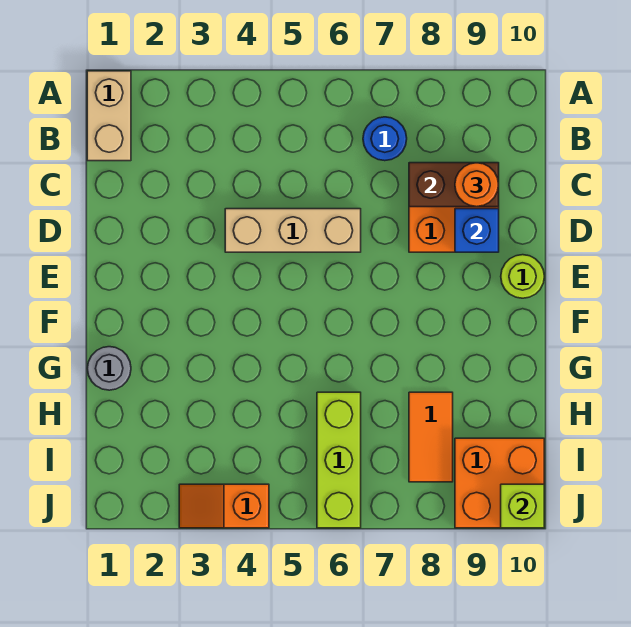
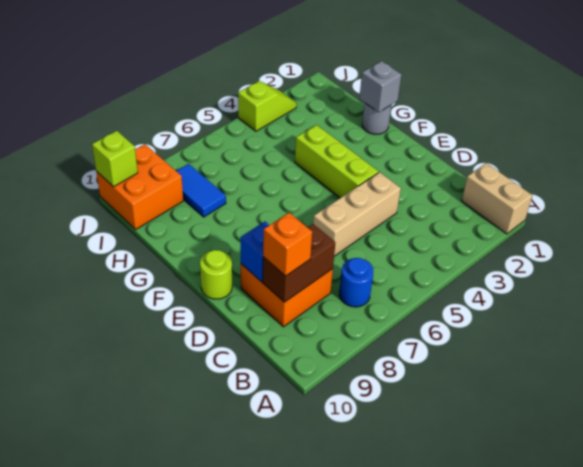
orange round brick C9 level 3 -> orange brick C9 level 3
none -> grey brick G1 level 2
lime brick H6:J6 level 1 -> lime brick E4:G4 level 1
orange tile H8:I8 level 1 -> blue tile H8:I8 level 1
orange slope J3:J4 level 1 top 4 -> lime slope J3:J4 level 1 top 4

